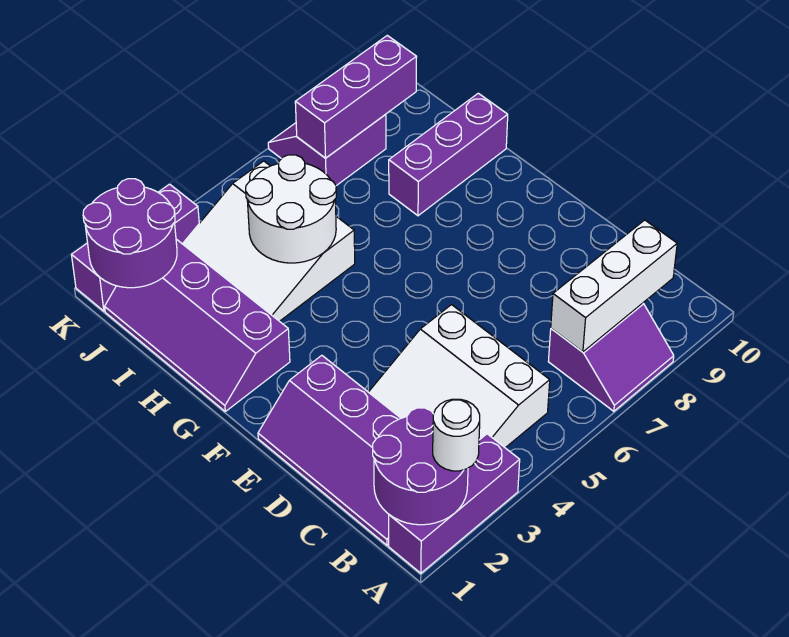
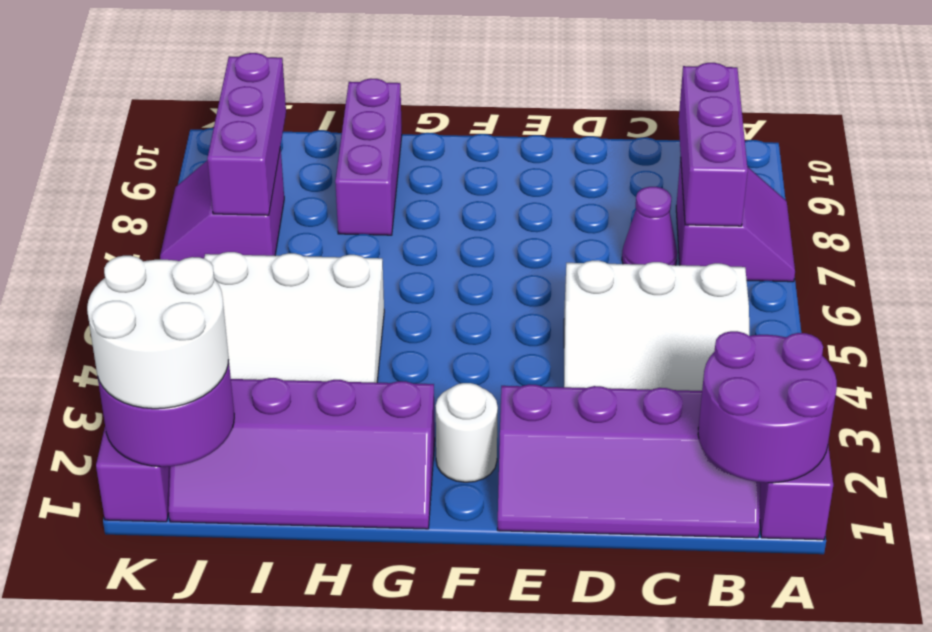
white round brick A2 level 3 -> white round brick F2 level 1
white brick B7:B9 level 2 -> purple brick B7:B9 level 2
none -> purple cone C7 level 1
white round brick H4:I5 level 2 -> white round brick J1:K2 level 3

